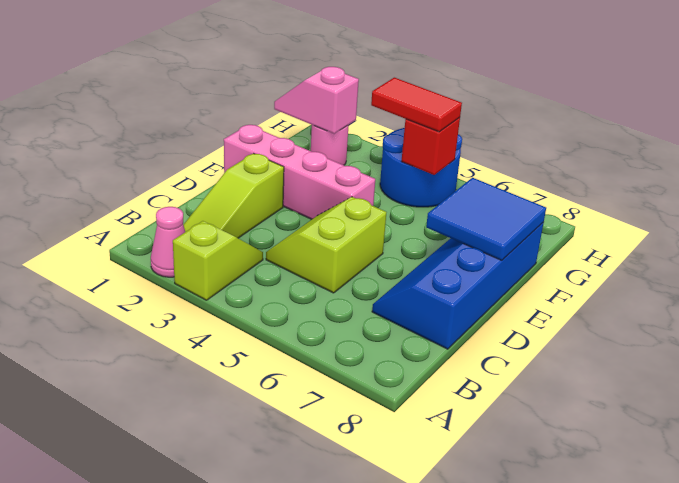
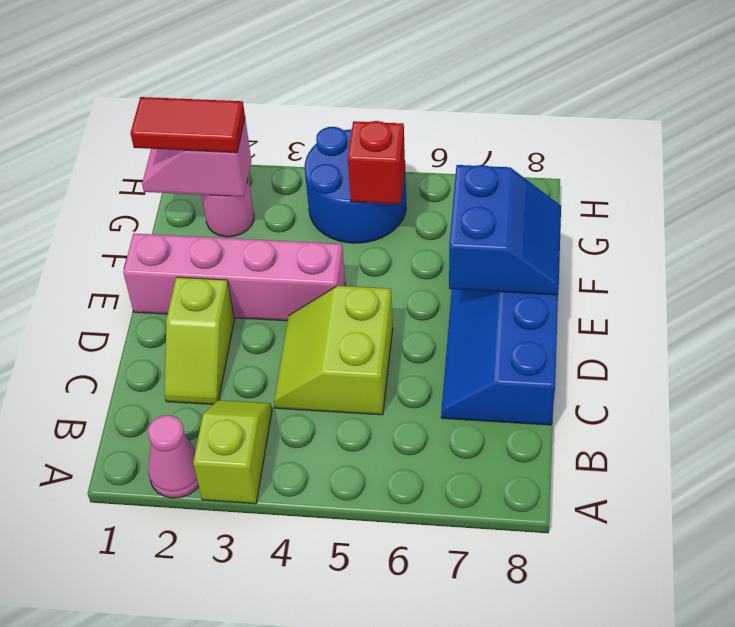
lime slope B2:D2 level 1 top D -> lime slope C2:D2 level 1 top D
blue tile E7:F8 level 2 -> blue slope E7:F8 level 2 top 7
red tile G4:G5 level 3 -> red tile G1:G2 level 3

